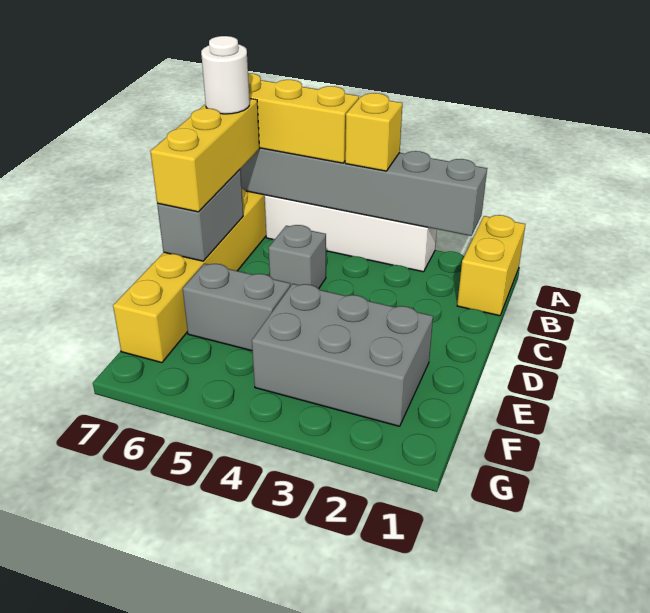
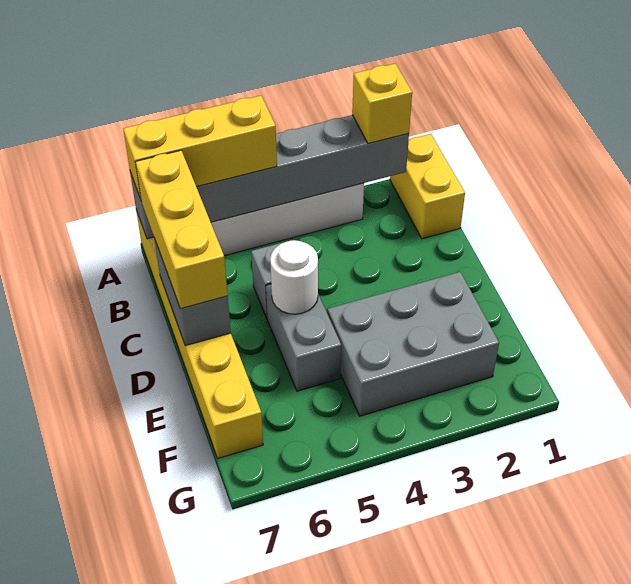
yellow brick A4 level 3 -> yellow brick A2 level 3
white round brick B7 level 4 -> white round brick D5 level 2
grey brick E5:E6 level 1 -> grey brick D5:E5 level 1

